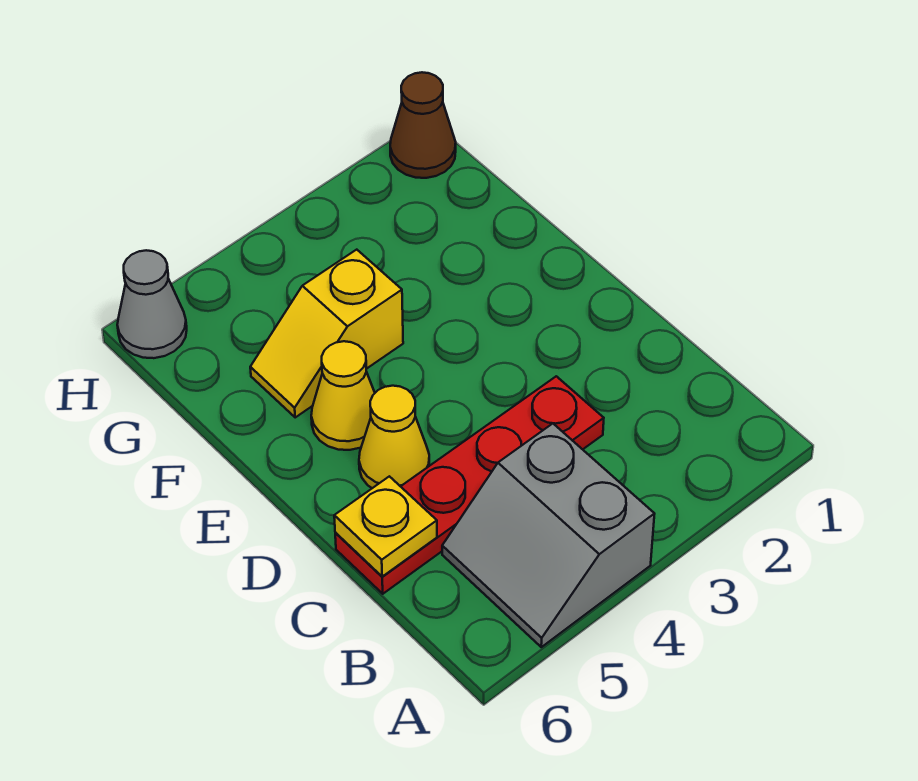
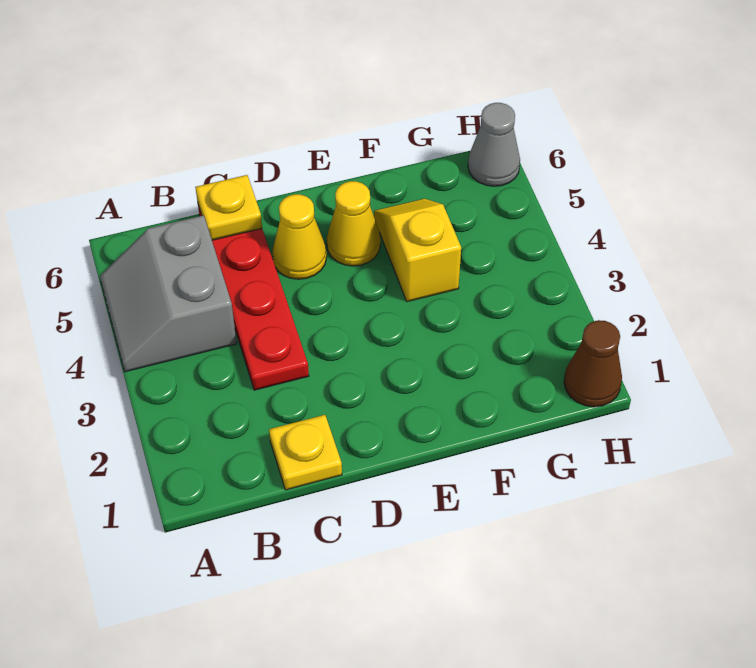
grey slope A4:B5 level 1 top 4 -> grey slope A4:B5 level 1 top B
none -> yellow plate C1 level 1

